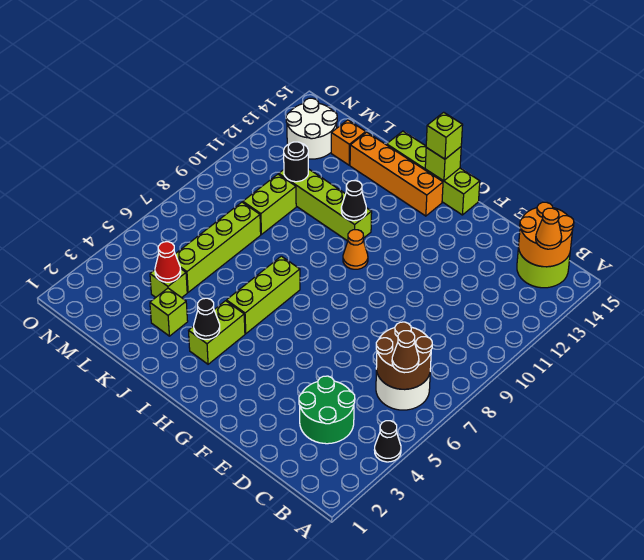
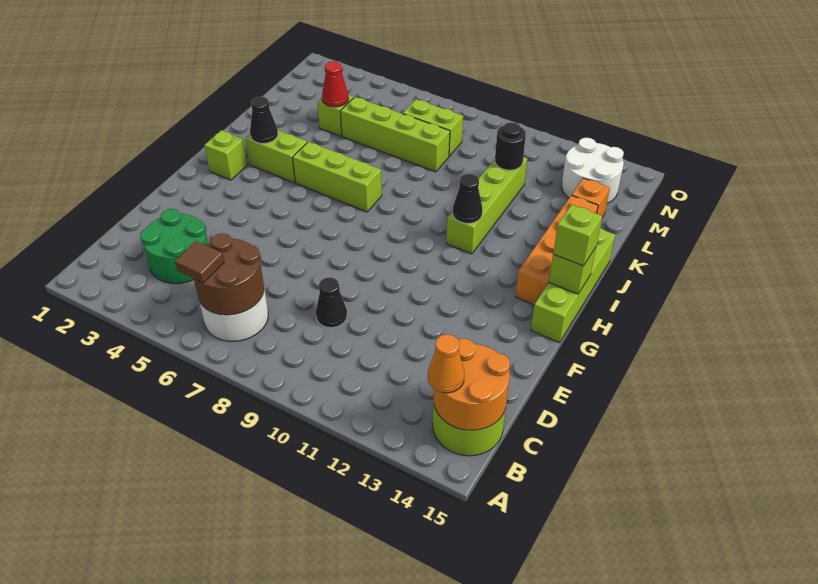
black cone A4 level 1 -> black cone D9 level 1
brown cone B6 level 3 -> brown tile B6 level 3
orange cone H10 level 1 -> none
lime brick K3 level 1 -> lime brick H2 level 1
lime brick L9:L10 level 1 -> lime brick M7:M8 level 1

